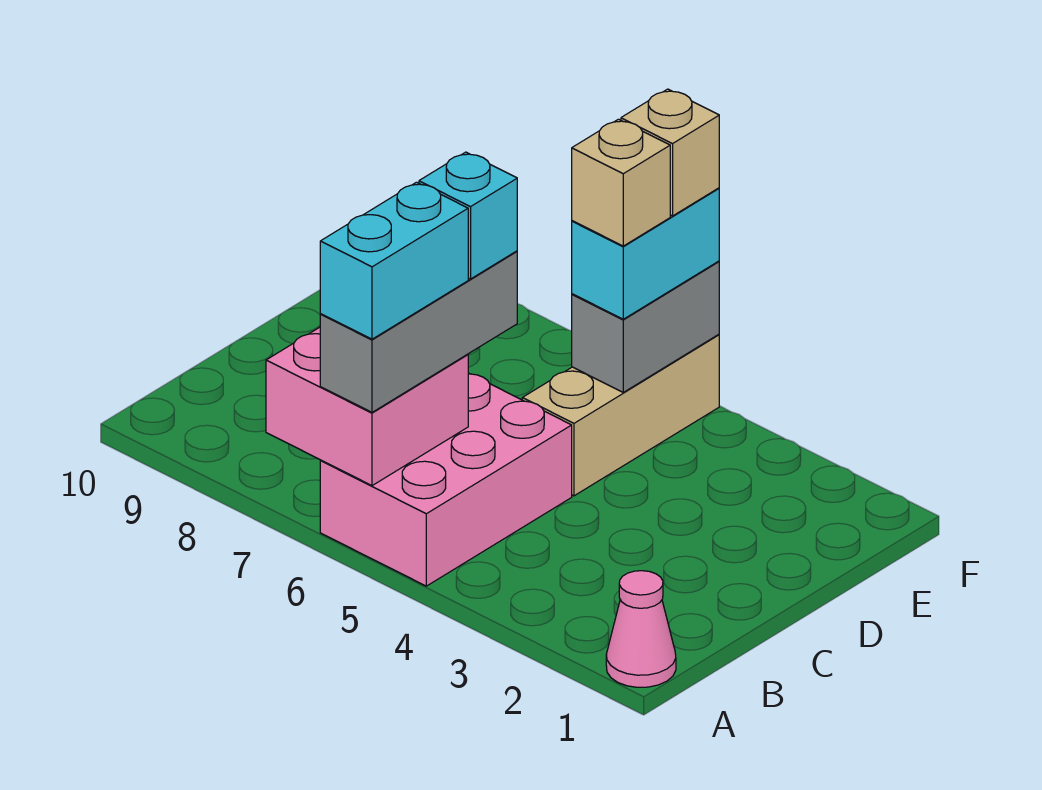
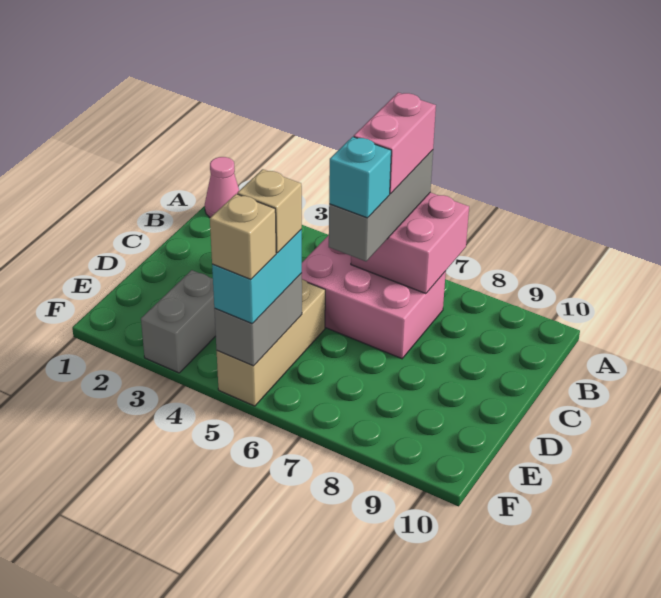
pink brick A5:C6 level 1 -> pink brick B5:C7 level 1
cyan brick A6:B6 level 4 -> pink brick A6:B6 level 4
none -> grey brick E3:F3 level 1

